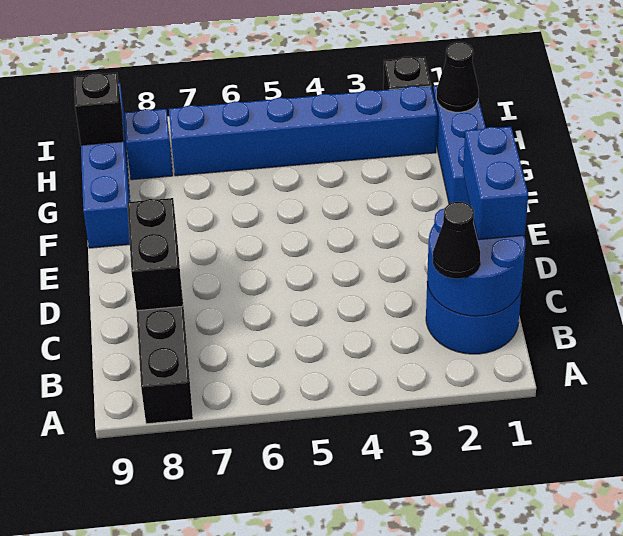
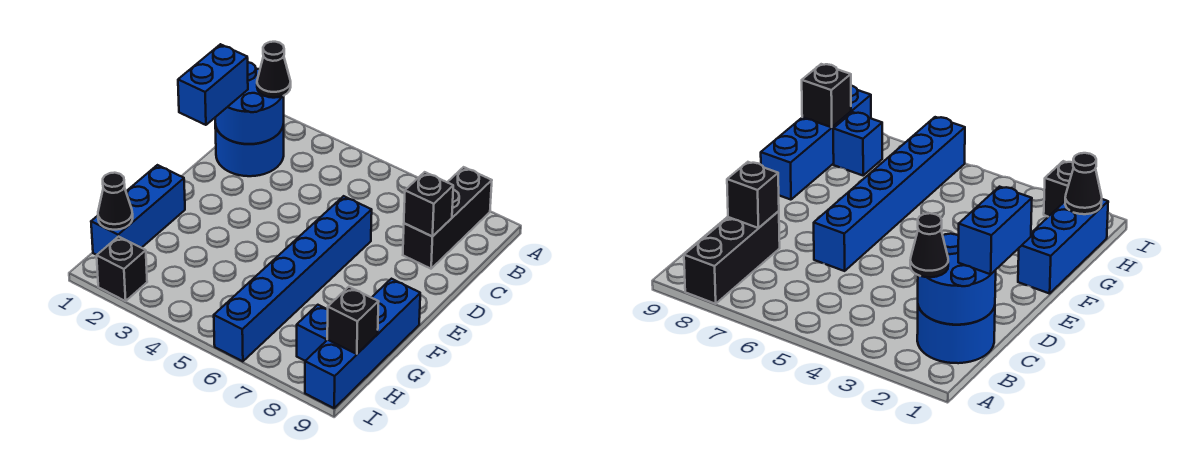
black brick C8:D8 level 2 -> black brick C8 level 2
blue brick H2:H7 level 1 -> blue brick D6:I6 level 1

